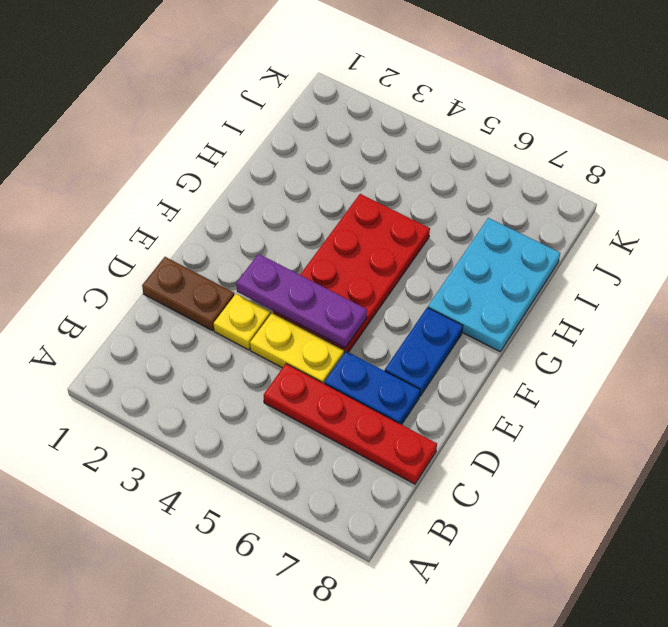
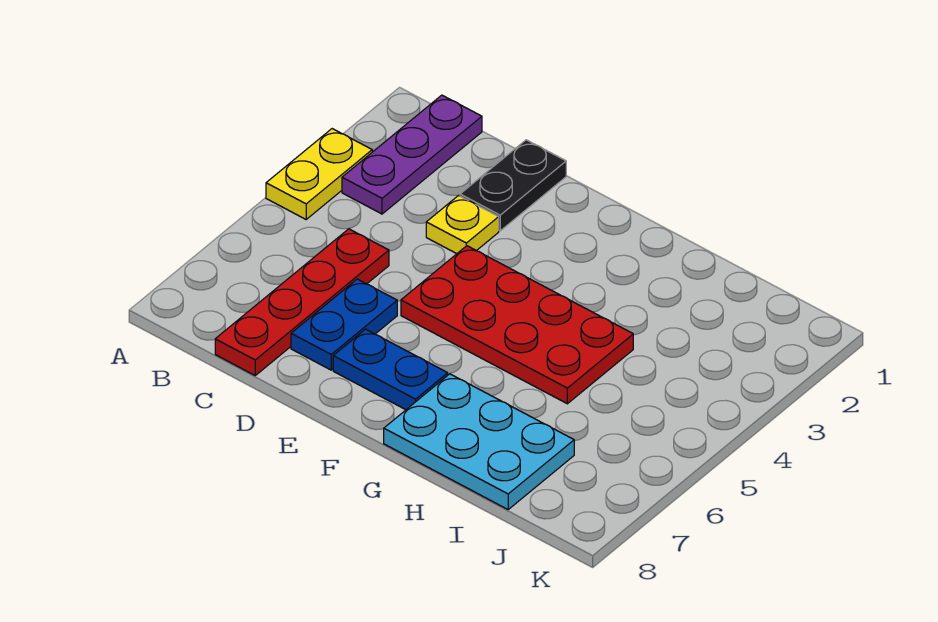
brown plate D1:D2 level 1 -> black plate D1:D2 level 1
yellow plate D4:D5 level 1 -> yellow plate A3:A4 level 1
purple plate E3:E5 level 2 -> purple plate B1:B3 level 1

